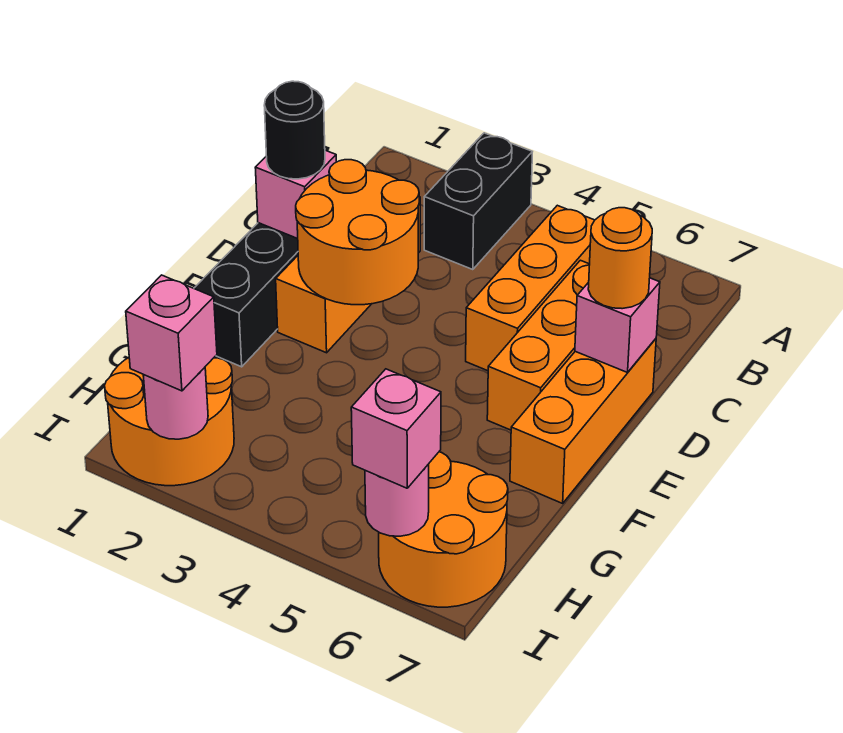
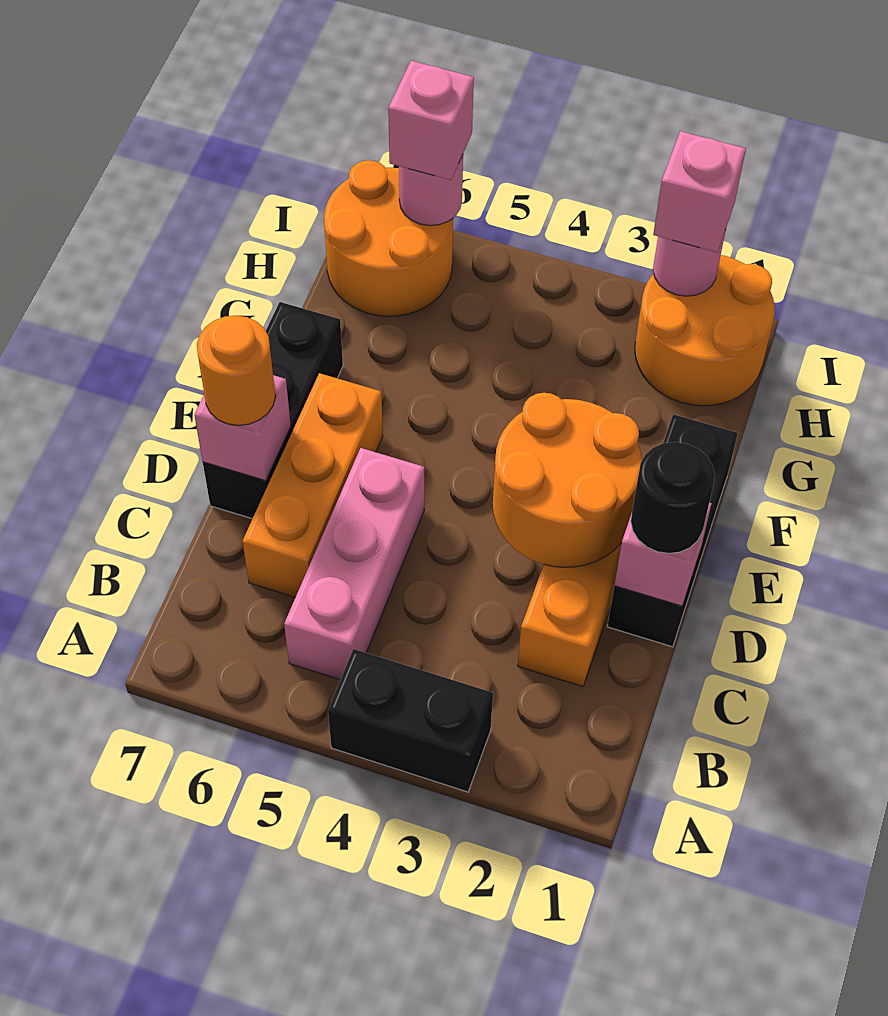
black brick A3:B3 level 1 -> black brick A3:A4 level 1
orange brick B5:D5 level 1 -> pink brick B5:D5 level 1
orange brick D7:F7 level 1 -> black brick D7:F7 level 1

